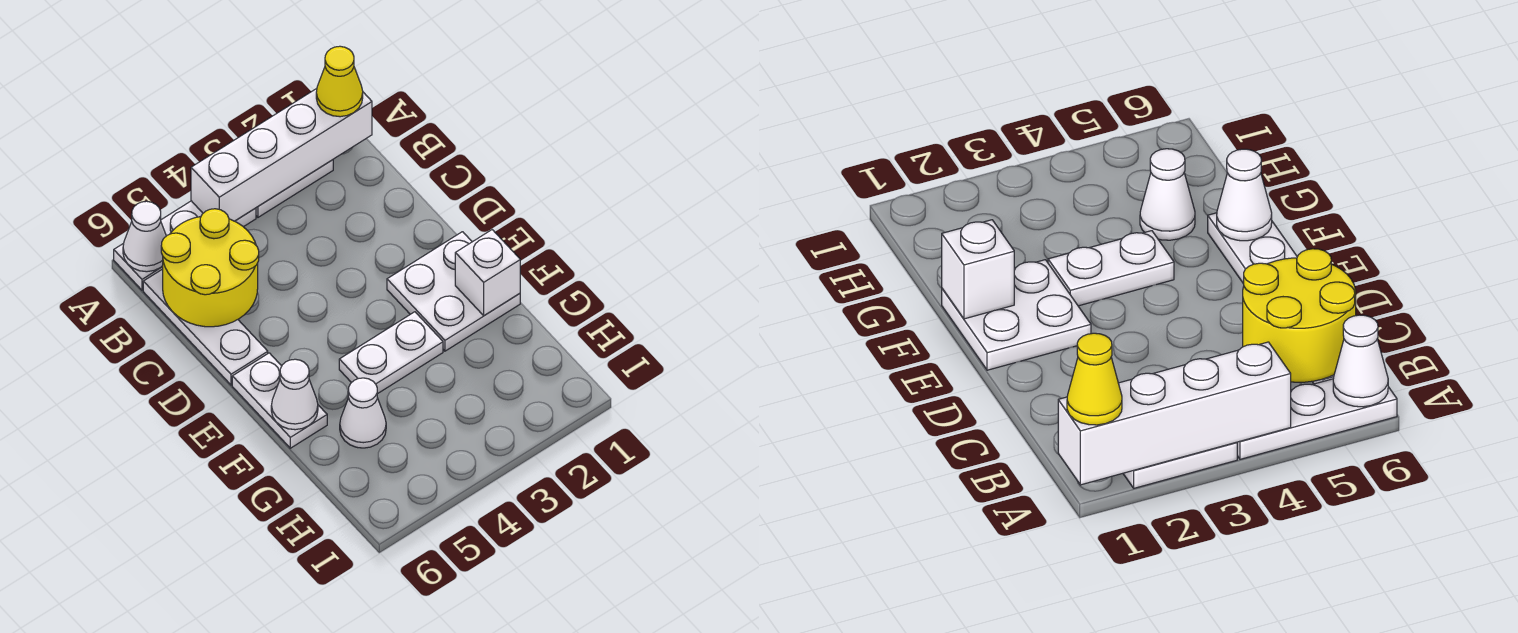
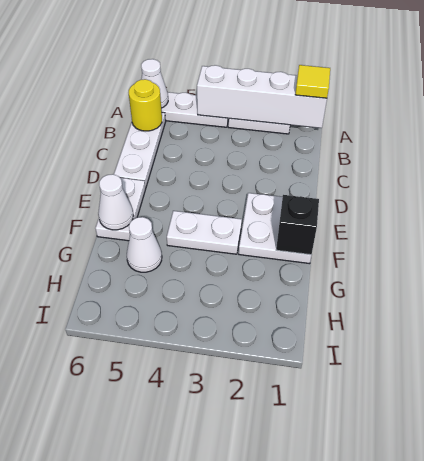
yellow cone A1 level 3 -> yellow tile A1 level 3
yellow round brick B5:C6 level 2 -> yellow round brick B6 level 2
white brick F1 level 2 -> black brick F1 level 2

